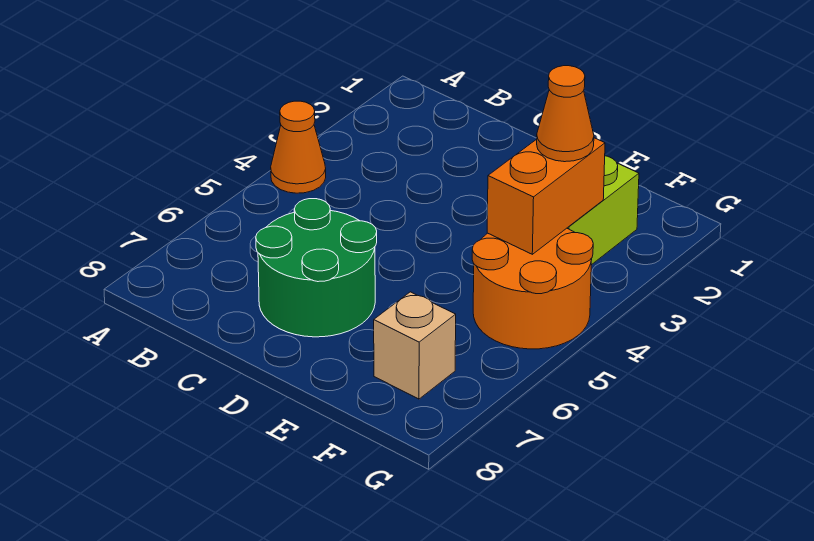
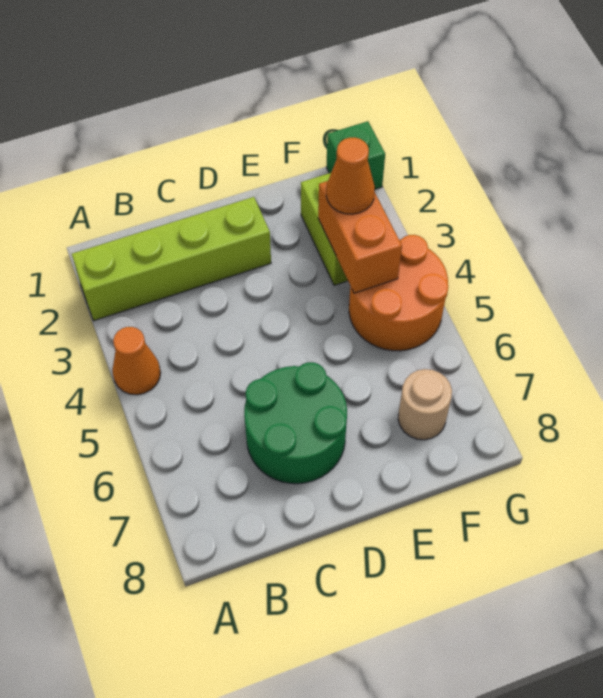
none -> lime brick A2:D2 level 1
tan brick F7 level 1 -> tan round brick F7 level 1
none -> green brick G1 level 1

